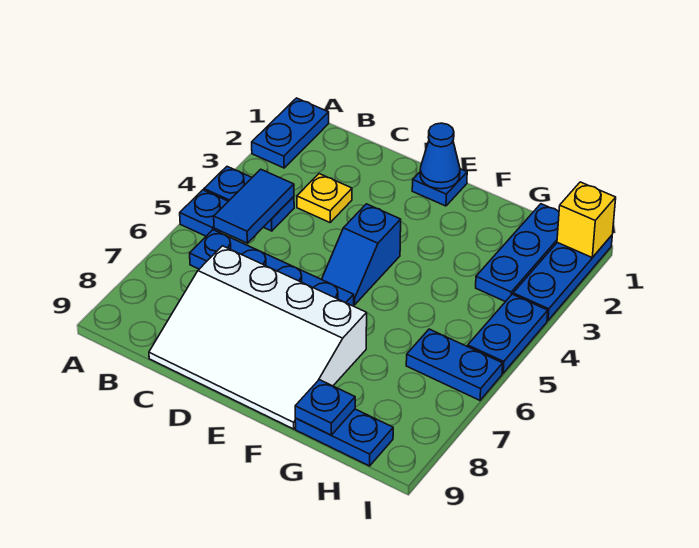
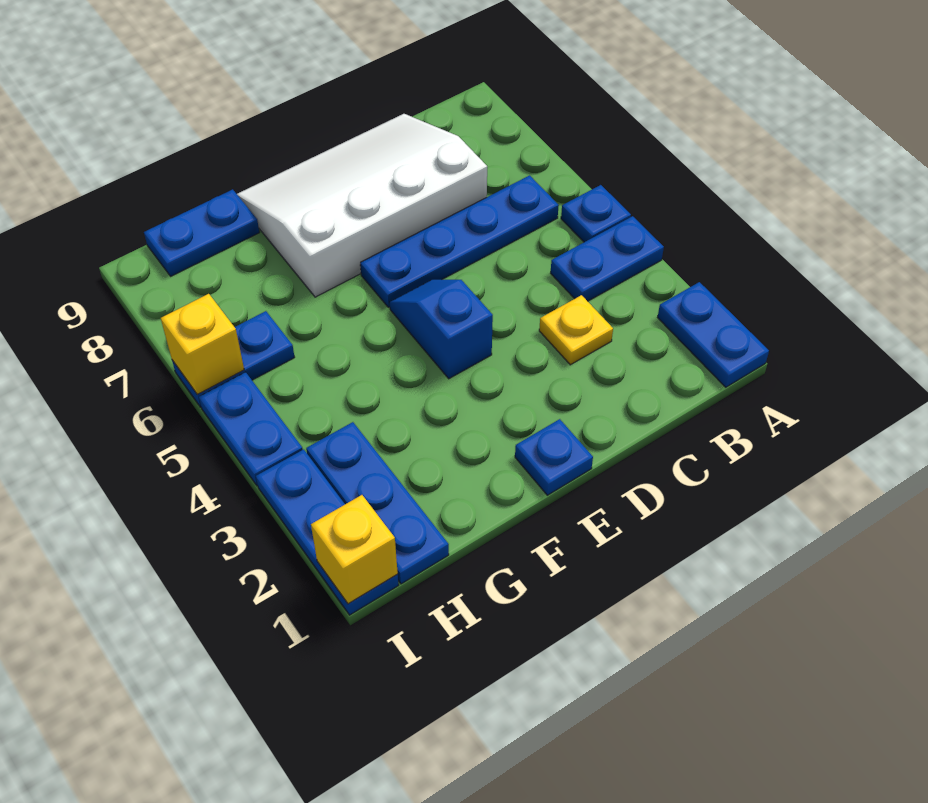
blue tile B4:B5 level 2 -> none
blue cone E1 level 2 -> none
blue plate G9 level 2 -> none
none -> yellow brick I6 level 2

